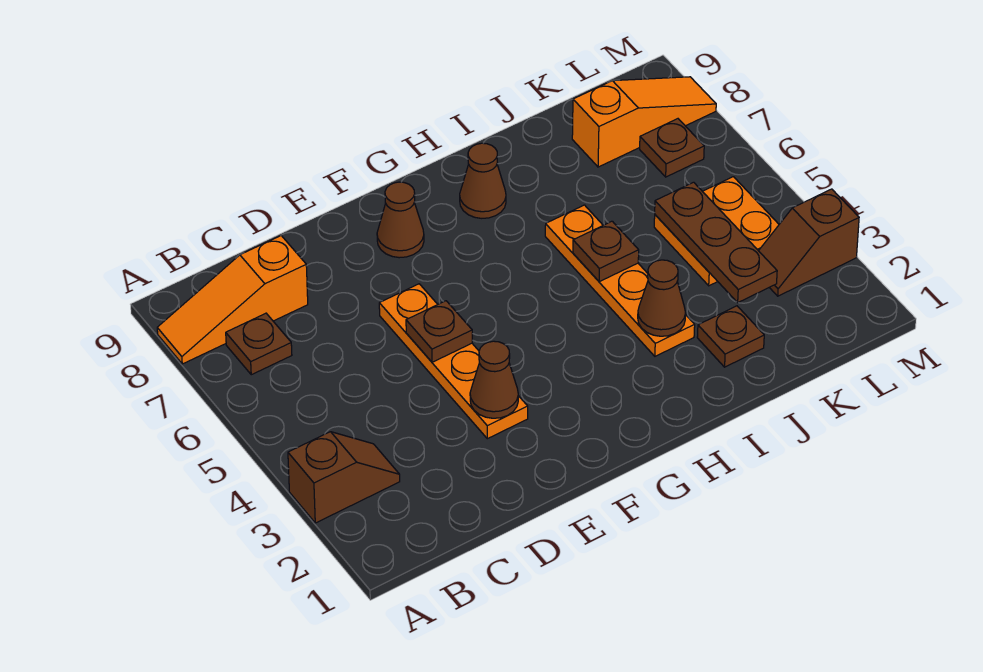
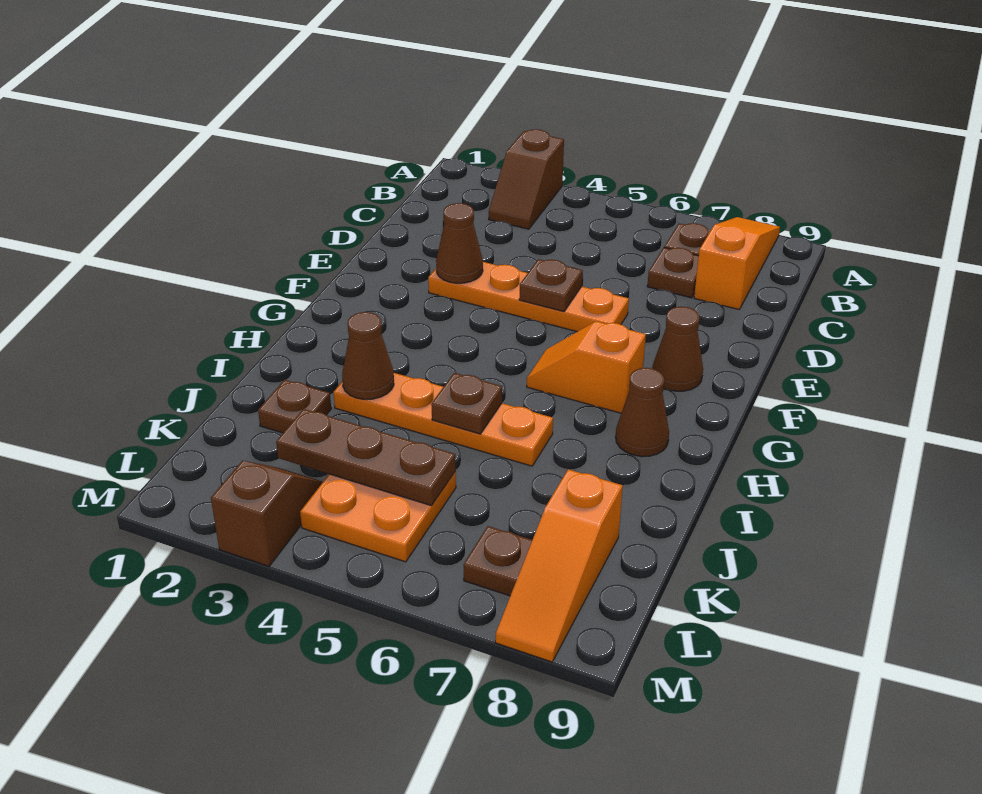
none -> brown plate C7 level 1
none -> orange slope G6:G7 level 1 top 7

